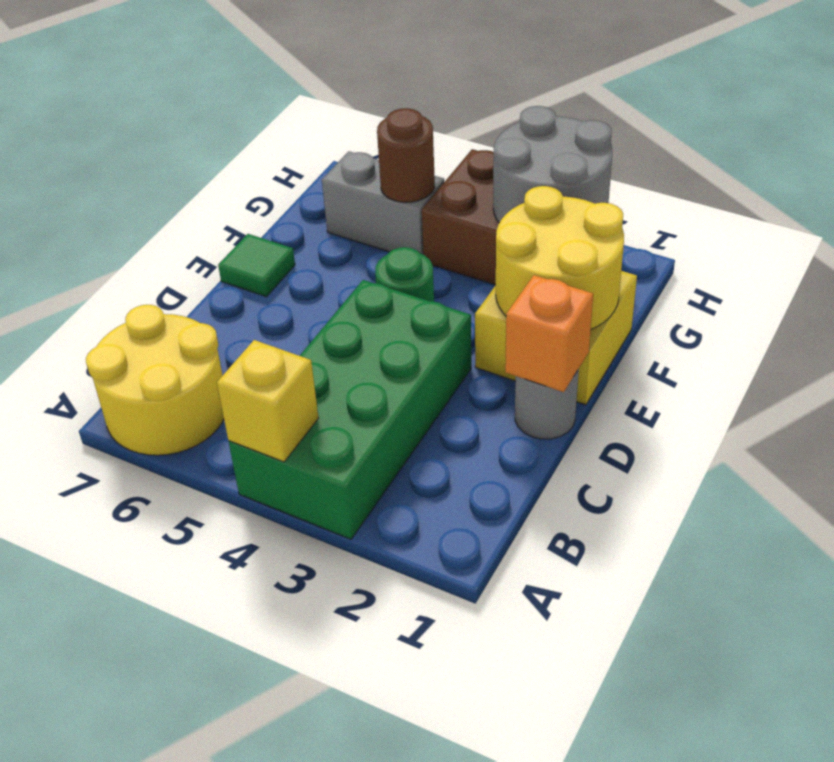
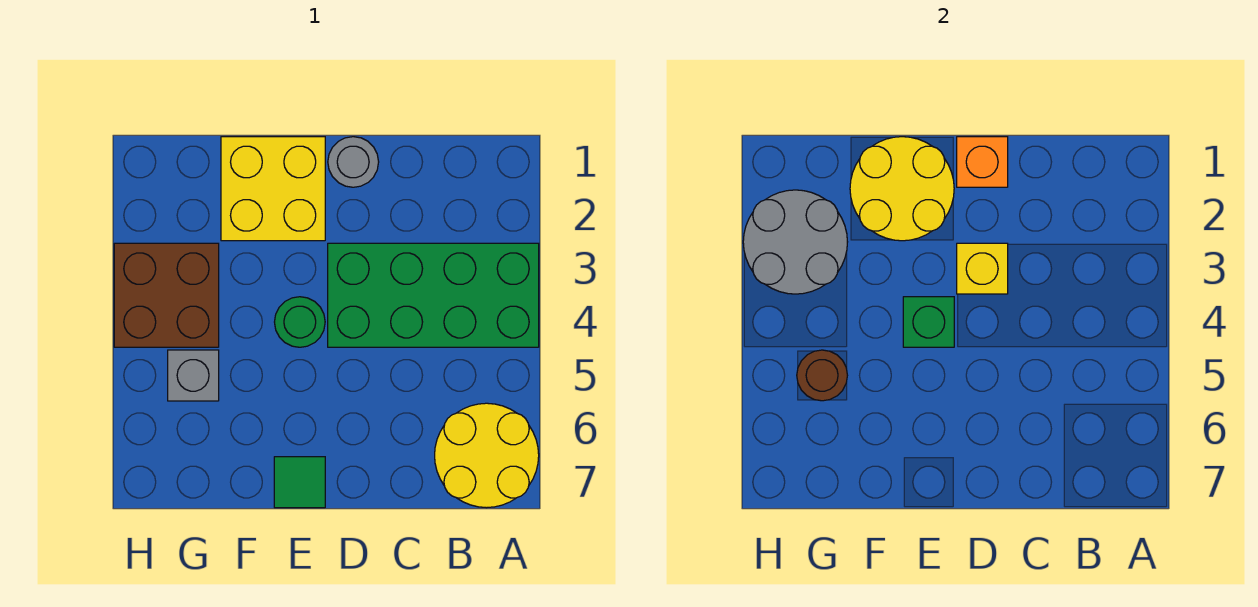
yellow brick A4 level 2 -> yellow brick D3 level 2
none -> green brick E4 level 2
grey brick G5:G6 level 1 -> grey brick G5 level 1

